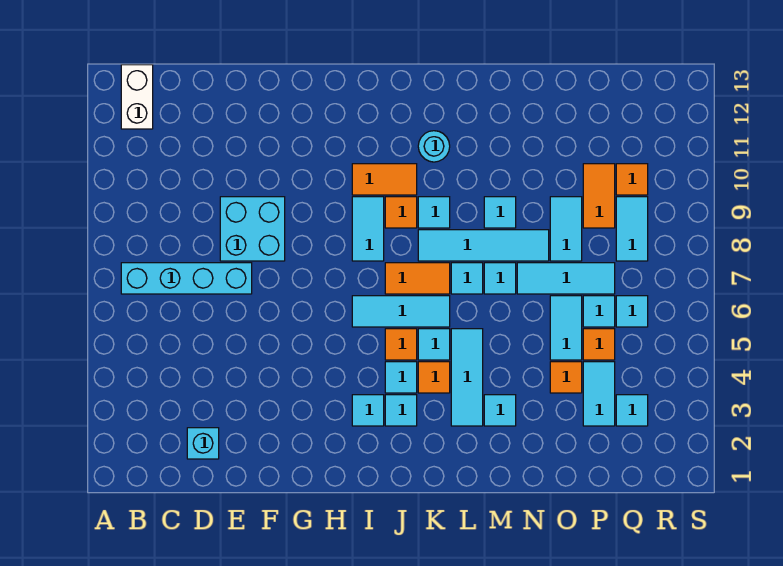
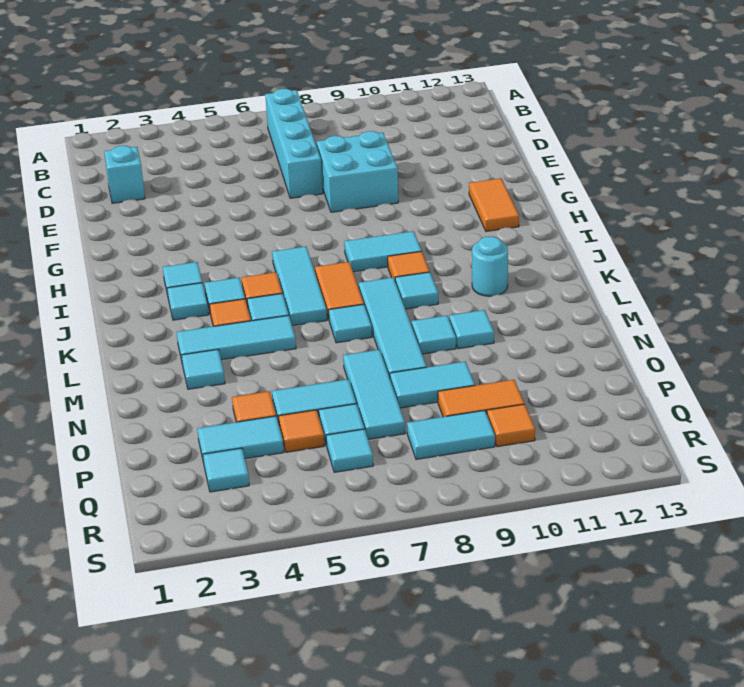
white brick B12:B13 level 1 -> none
orange tile I10:J10 level 1 -> orange tile G12:H12 level 1
cyan tile M7 level 1 -> cyan tile M10 level 1

